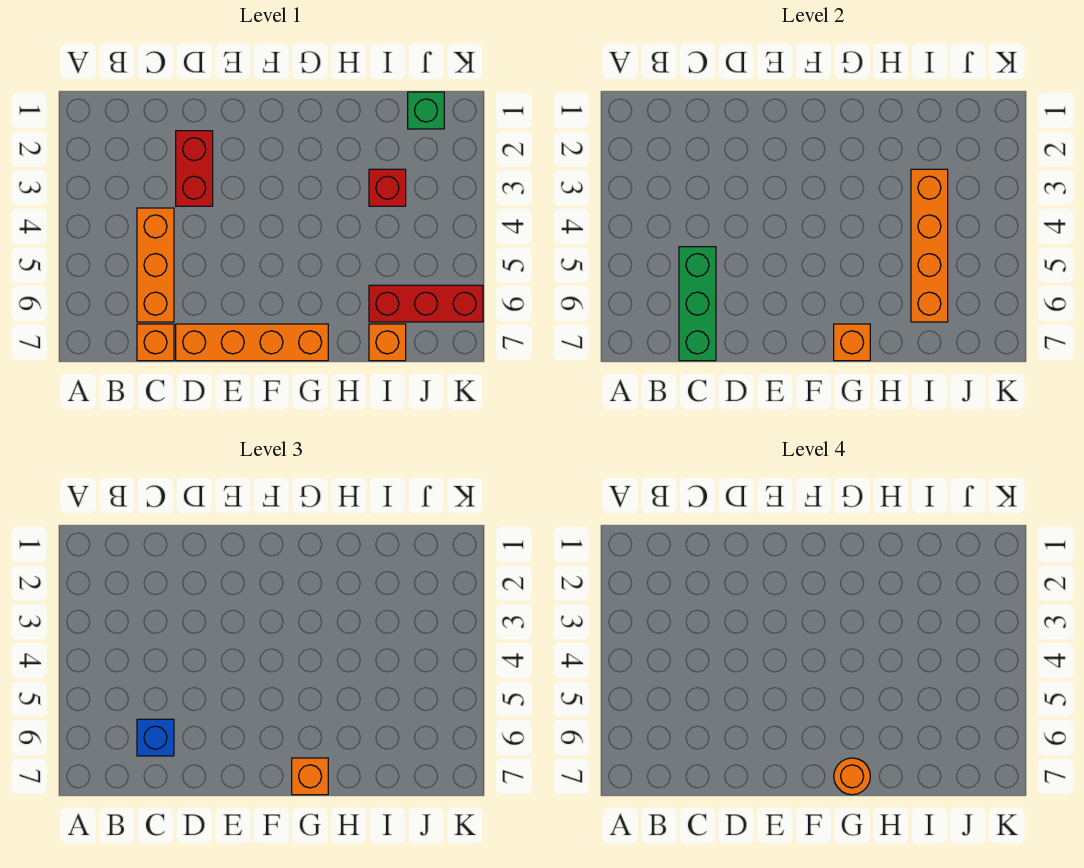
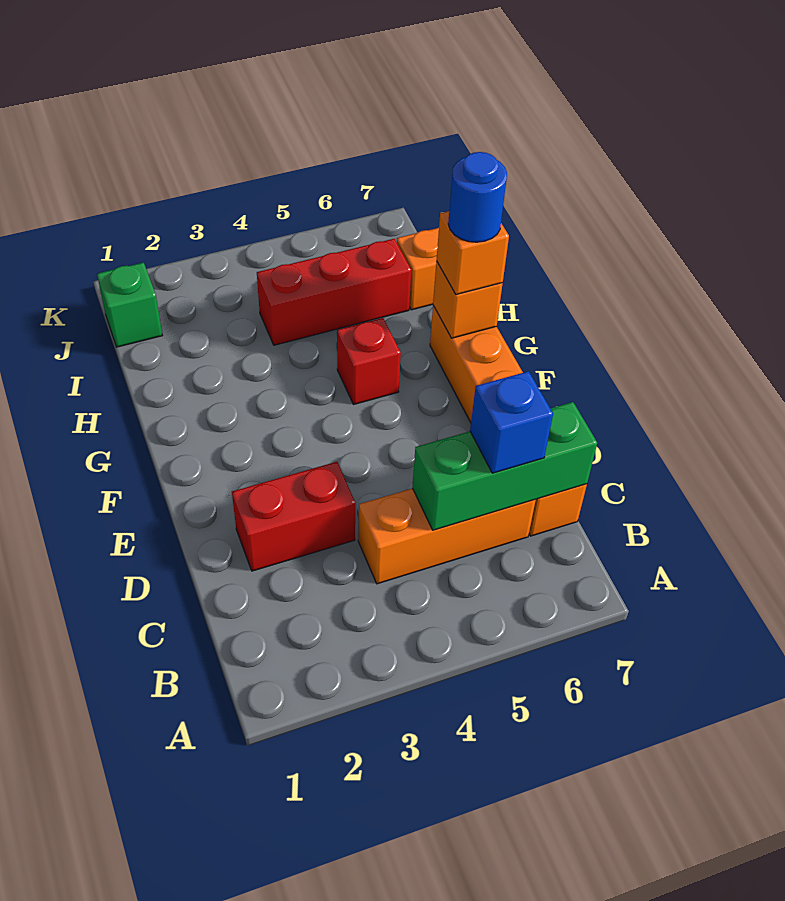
orange round brick G7 level 4 -> blue round brick G7 level 4
red brick I3 level 1 -> red brick G5 level 1
orange brick I3:I6 level 2 -> none
red brick I6:K6 level 1 -> red brick I4:I6 level 1

